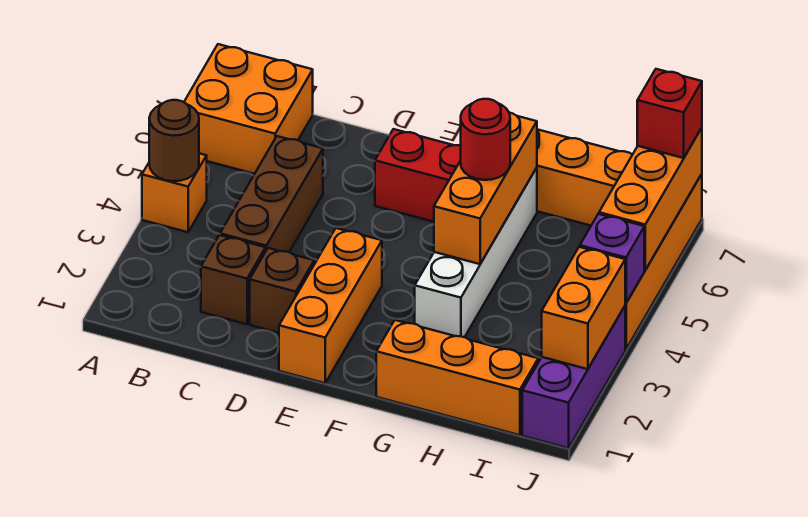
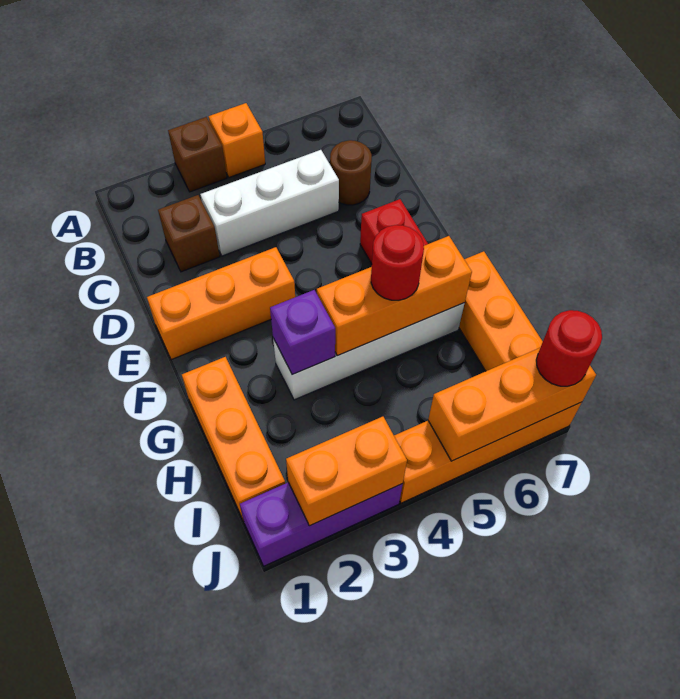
brown round brick A4 level 2 -> brown round brick C6 level 1
orange brick A6:B7 level 1 -> none
brown brick C3:C5 level 1 -> white brick C3:C5 level 1
brown brick D2 level 1 -> brown brick A3 level 1
purple brick J4 level 2 -> purple brick G3 level 2
red brick J7 level 3 -> red round brick J7 level 3

